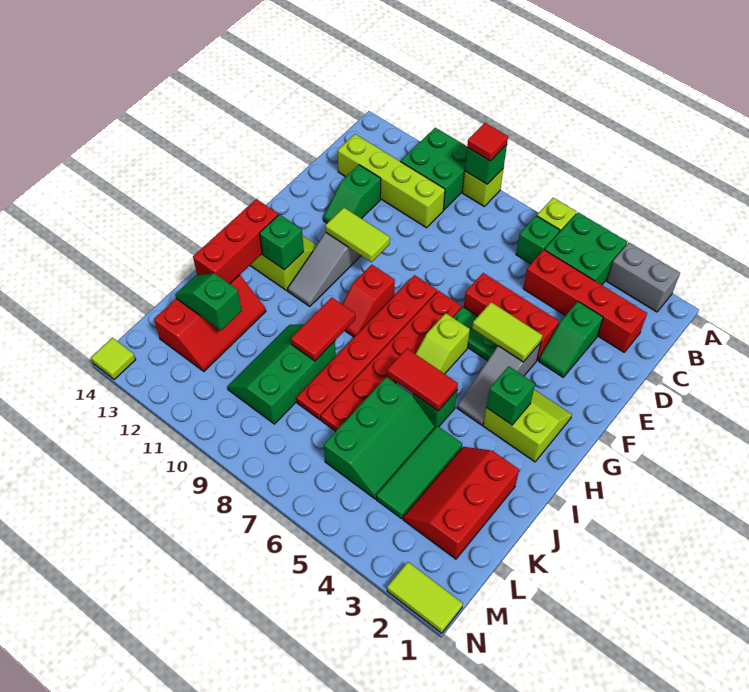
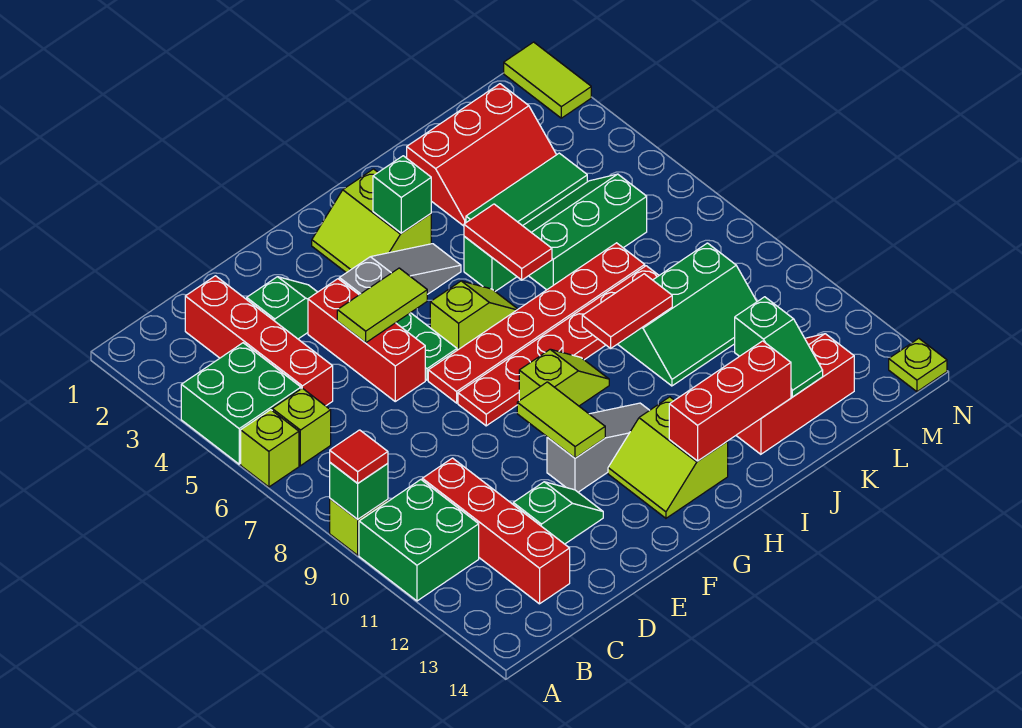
grey brick A2:A3 level 1 -> none
green brick B6 level 1 -> lime brick B6 level 1
lime brick C10:C13 level 1 -> red brick C10:C13 level 1
lime tile F4:F5 level 2 -> lime tile E5:F5 level 2
red slope G9:H9 level 1 top G -> lime slope G9:H9 level 1 top G
green brick H12 level 2 -> none
lime tile N14 level 1 -> lime plate N14 level 1

